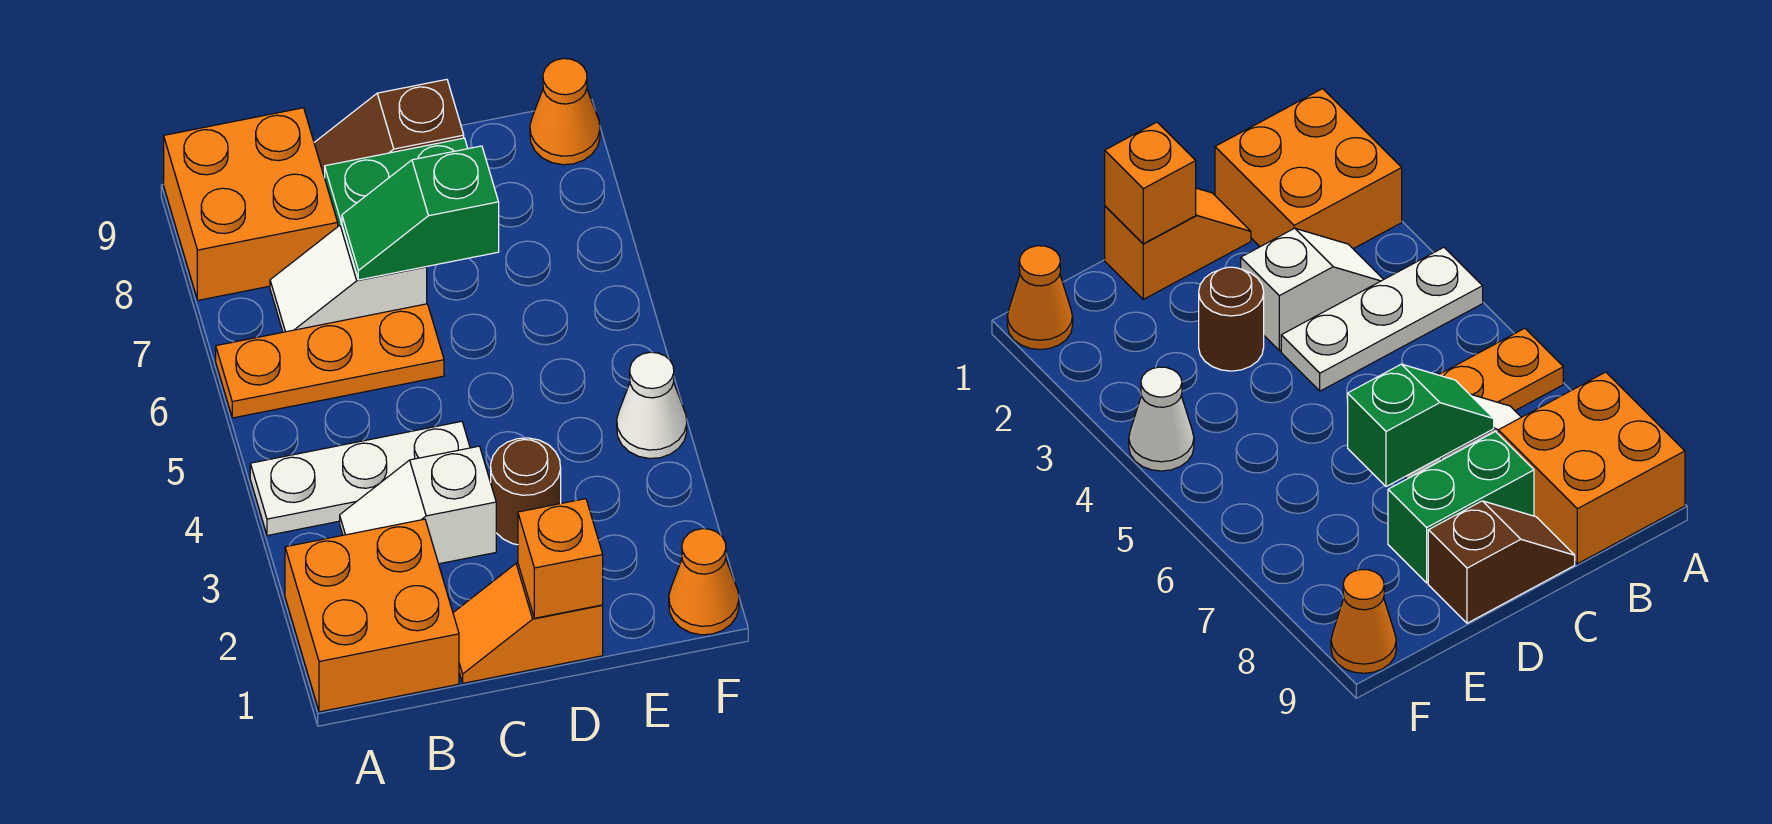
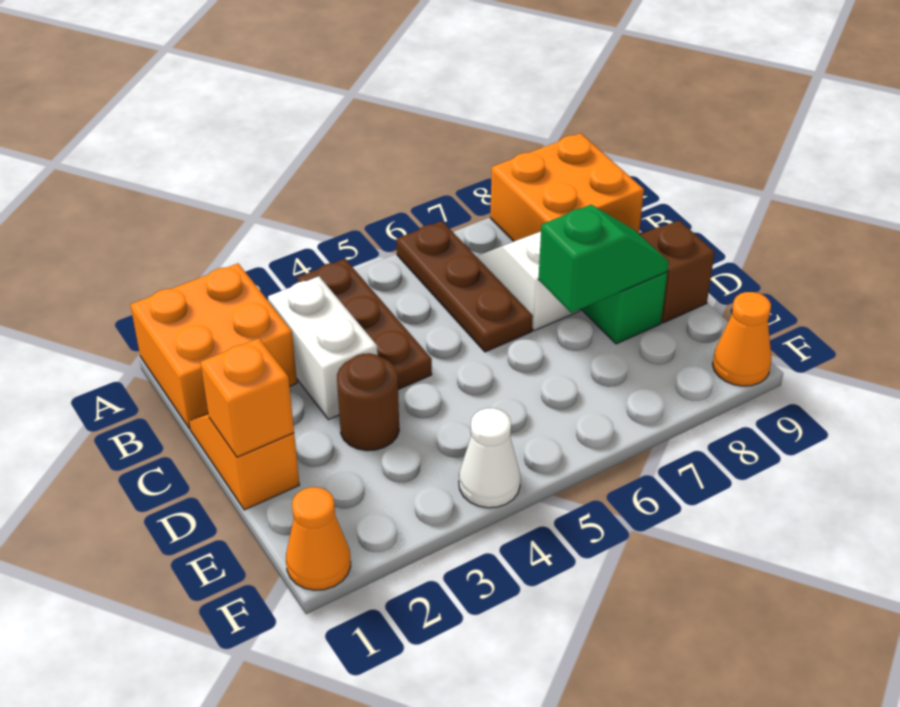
white plate A4:C4 level 1 -> brown plate A4:C4 level 1
orange plate A6:C6 level 1 -> brown plate A6:C6 level 1
white slope B3:C3 level 1 top C -> white brick B3:C3 level 1
green slope C7:D7 level 2 top D -> green slope D7:D8 level 2 top 7

